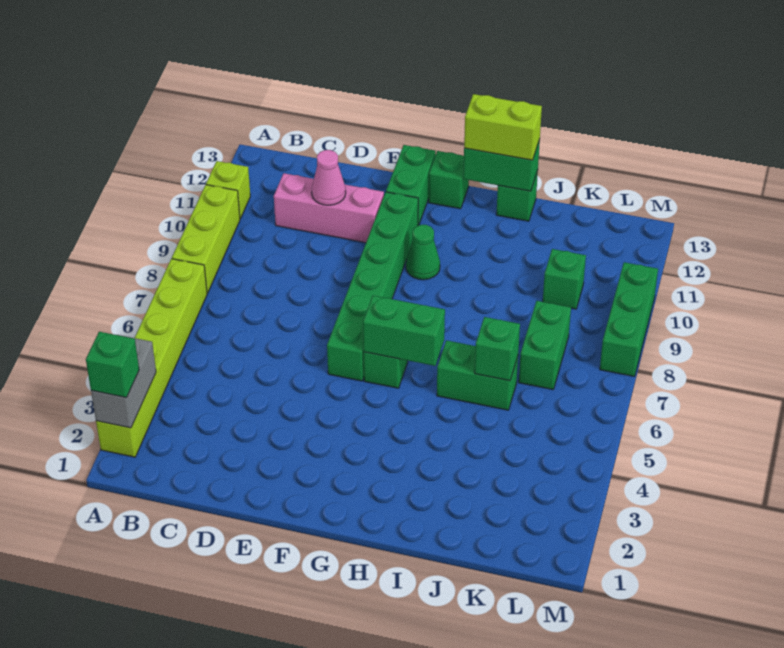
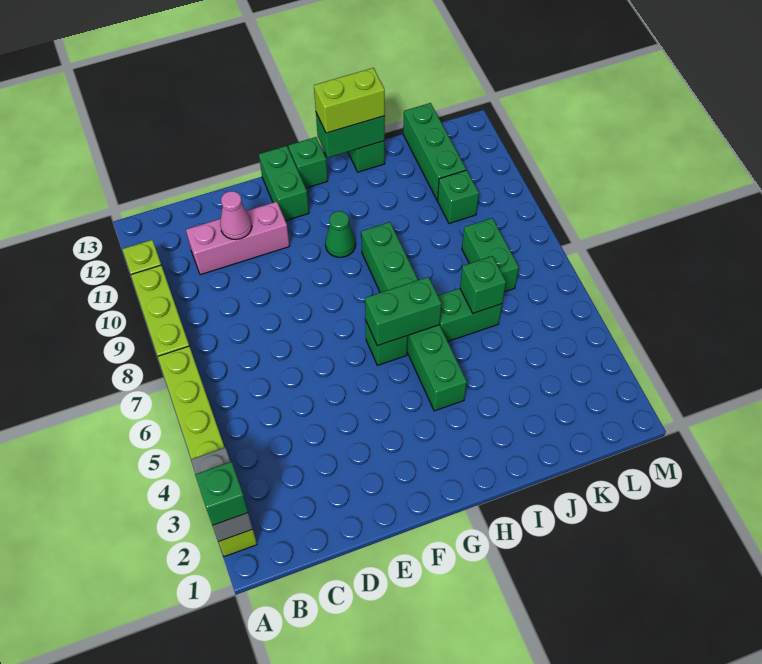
green brick F6:F11 level 1 -> green brick H4:H9 level 1
green brick M8:M10 level 1 -> green brick K11:K13 level 1

